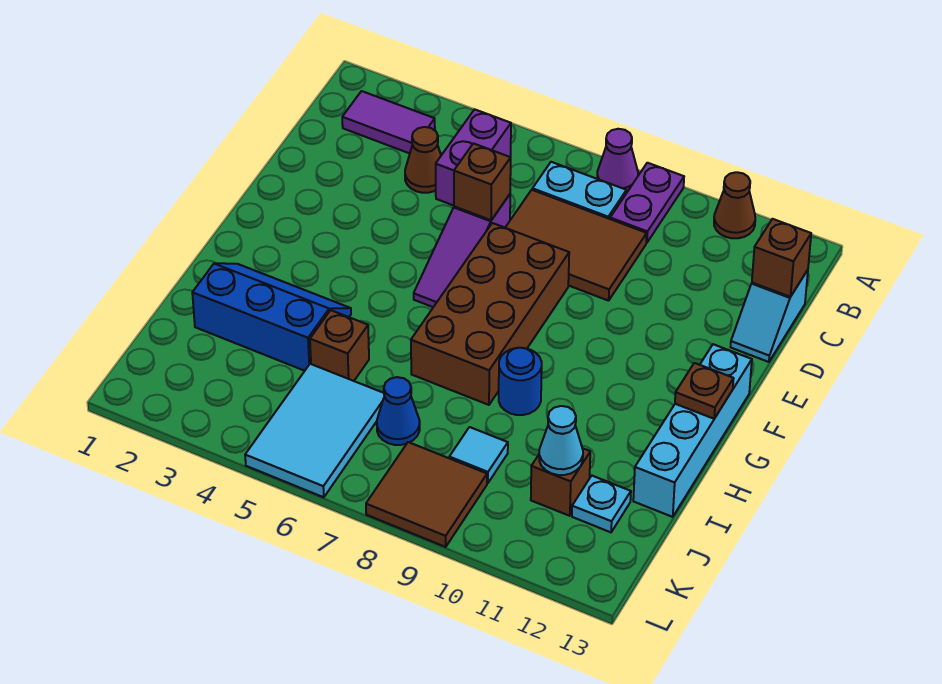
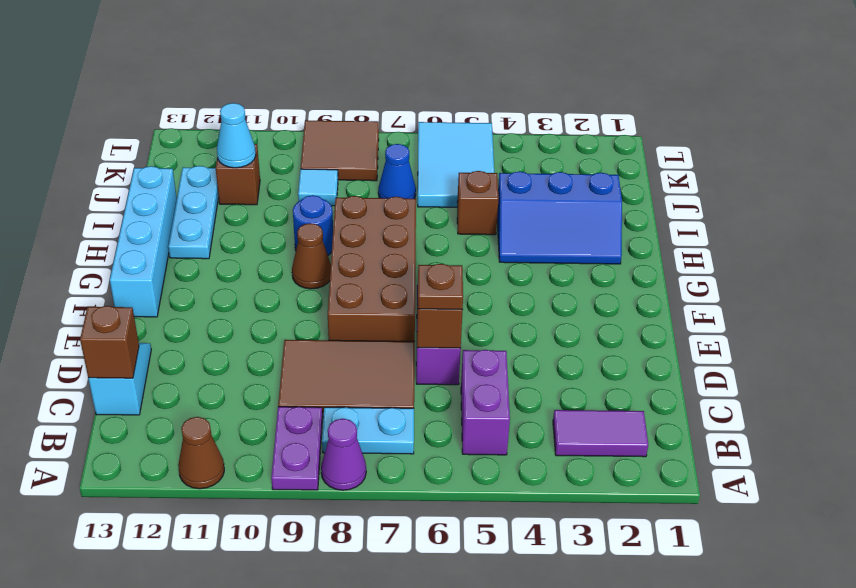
brown cone C4 level 1 -> brown cone G9 level 1
brown plate G13 level 2 -> brown plate D6 level 3
cyan plate J12 level 1 -> cyan plate H12:J12 level 1

